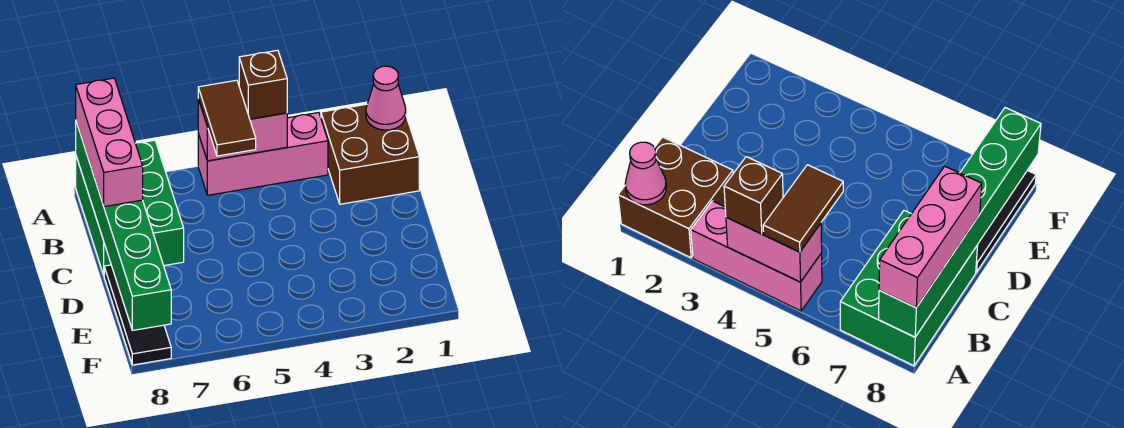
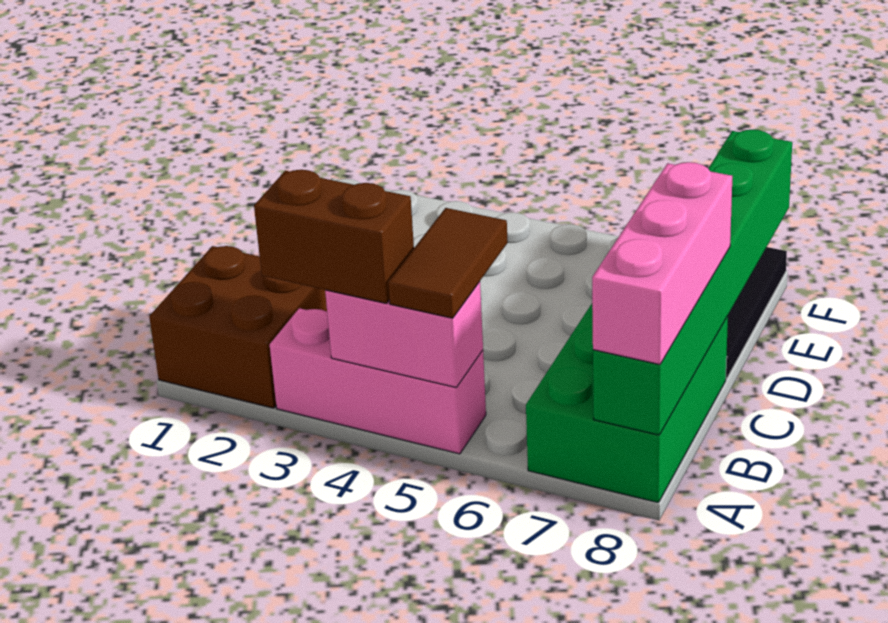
pink cone A1 level 2 -> none
brown brick A4 level 3 -> brown brick A3:A4 level 3

